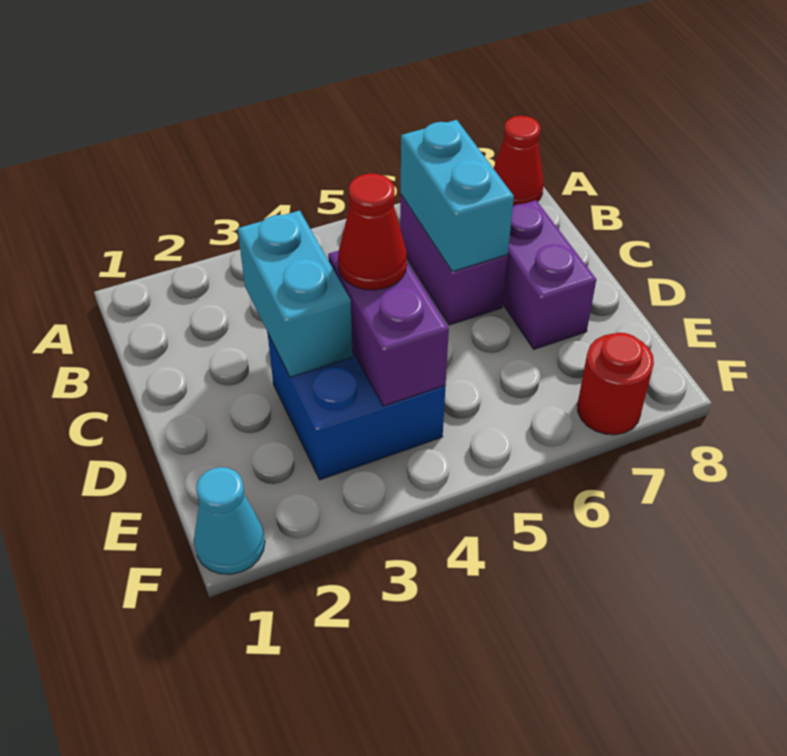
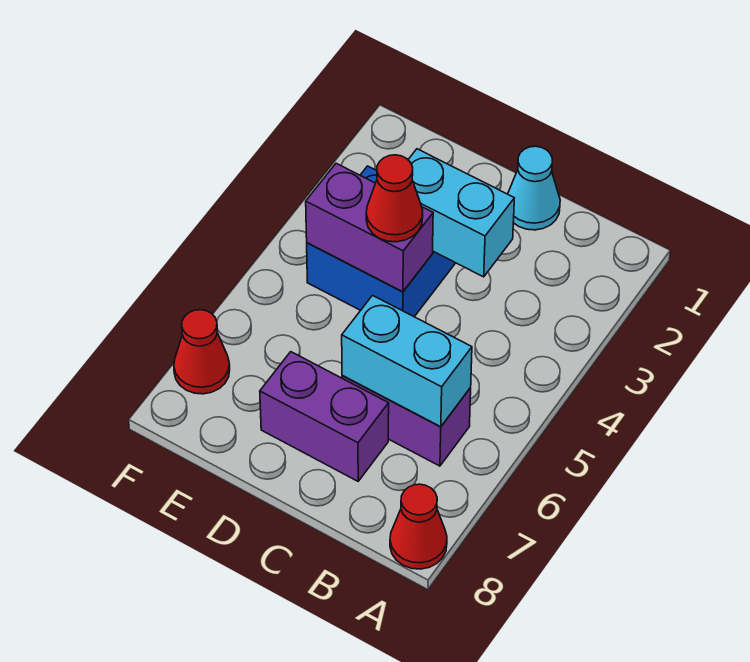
cyan cone F1 level 1 -> cyan cone C1 level 1
red round brick F7 level 1 -> red cone F7 level 1

